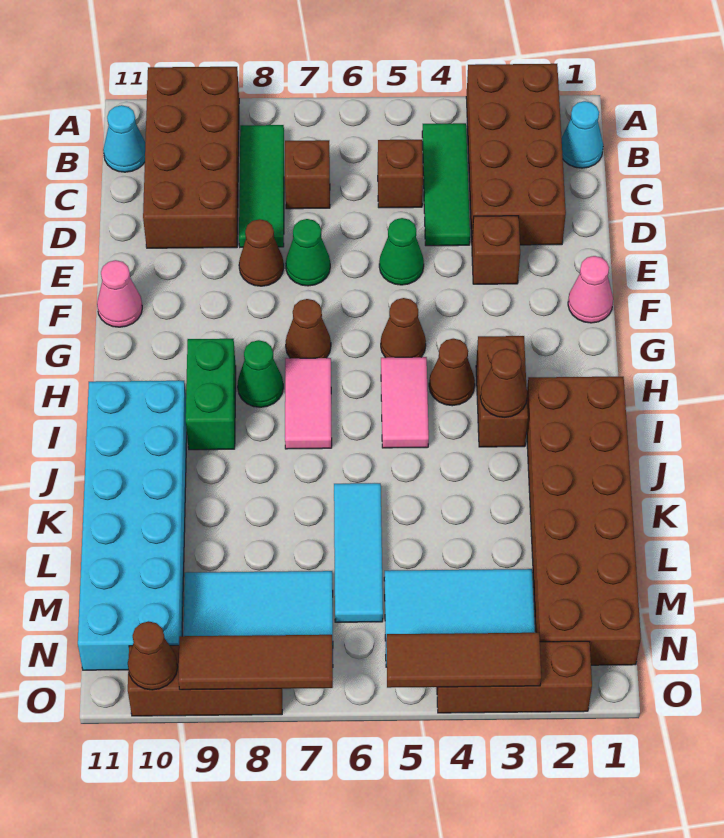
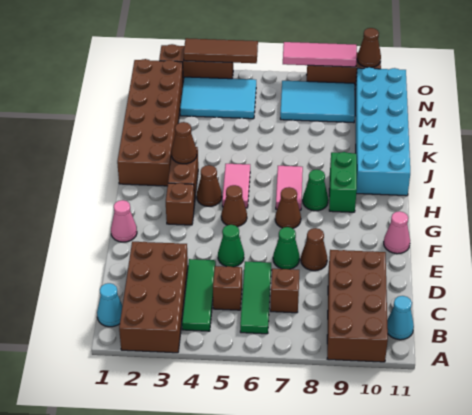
green tile B8:D8 level 1 -> green tile B6:D6 level 1
brown brick E3 level 1 -> brown brick G3 level 1
cyan tile K6:M6 level 1 -> none
brown tile O7:O9 level 2 -> pink tile O7:O9 level 2

